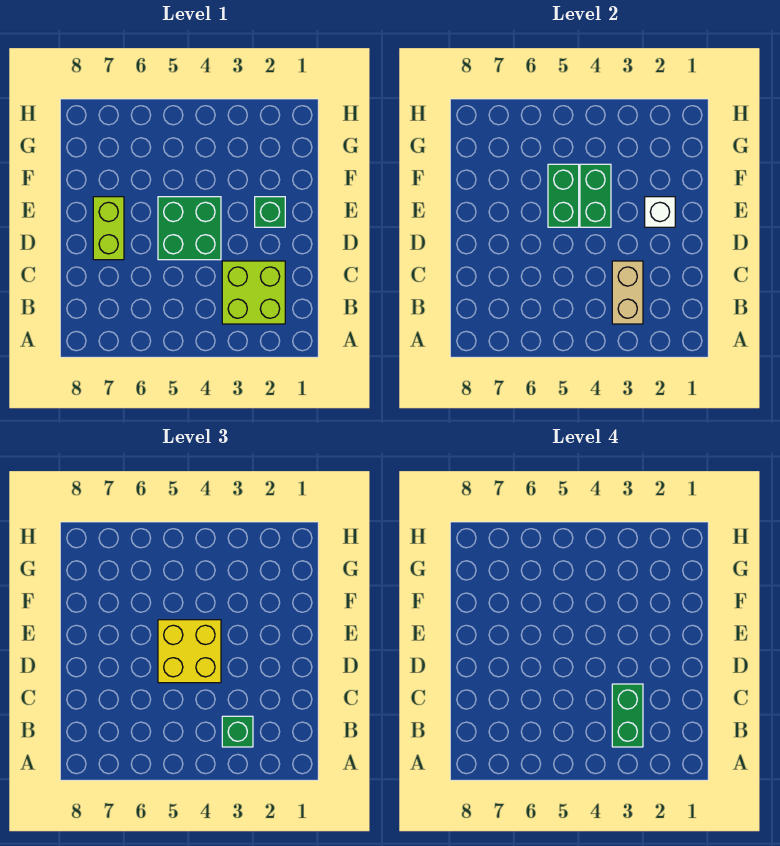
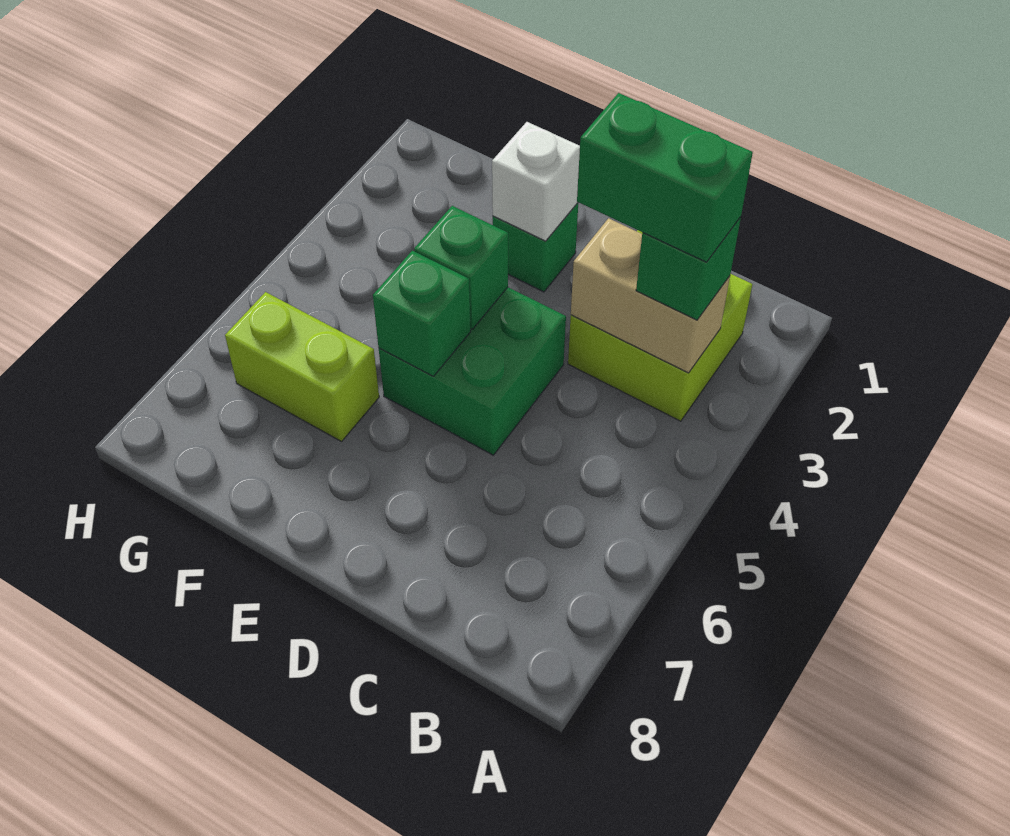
yellow brick D4:E5 level 3 -> none
lime brick D7:E7 level 1 -> lime brick F6:G6 level 1
green brick E4:F4 level 2 -> green brick E4 level 2
green brick E5:F5 level 2 -> green brick E5 level 2

